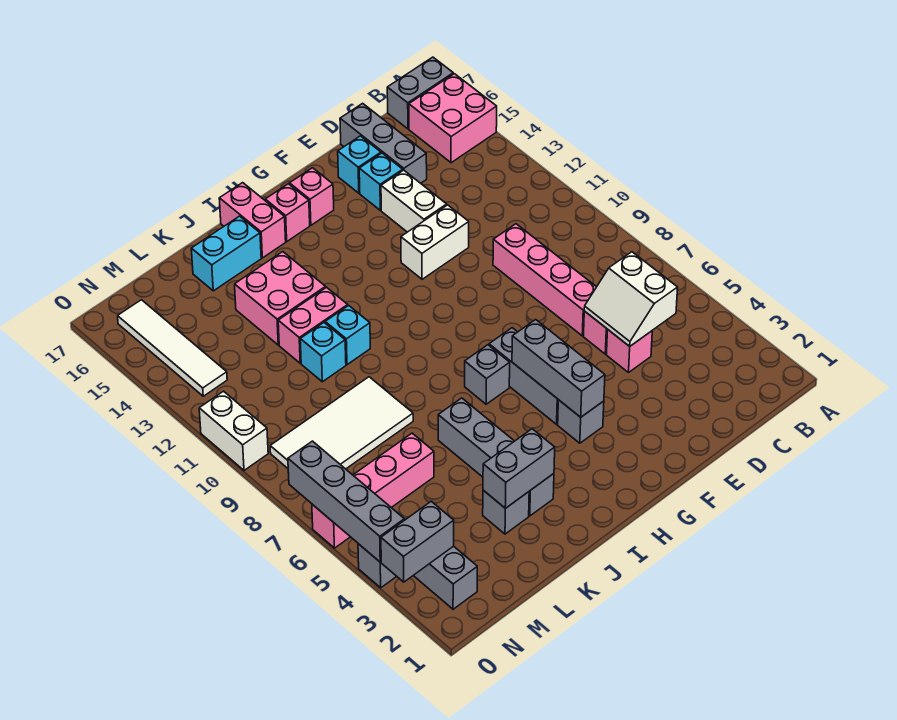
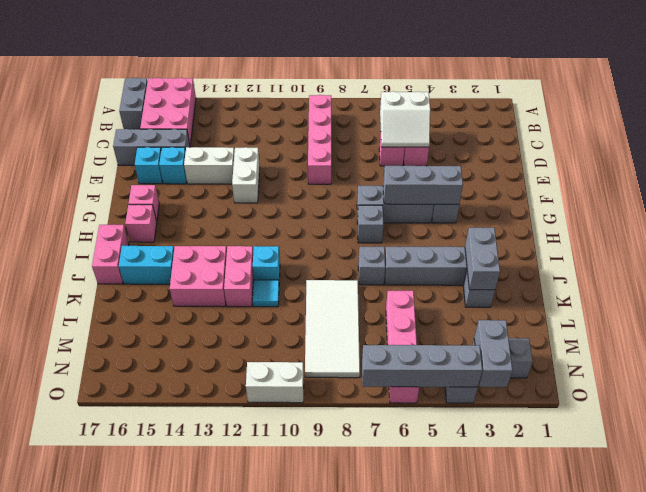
pink brick A15:B16 level 1 -> pink brick A15:C16 level 1
pink brick D7:D10 level 1 -> pink brick B9:E9 level 1
pink brick I16:I17 level 1 -> pink brick I17:J17 level 1
none -> grey brick J7 level 1
cyan brick J16:K16 level 1 -> cyan brick J15:J16 level 1
cyan brick K11 level 1 -> cyan tile K11 level 1
white tile N13:N16 level 1 -> none

